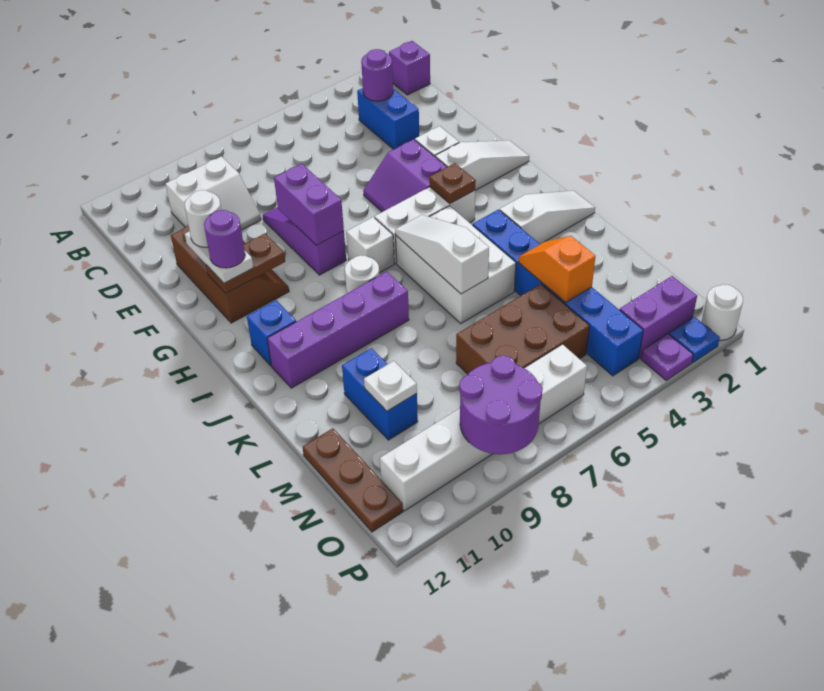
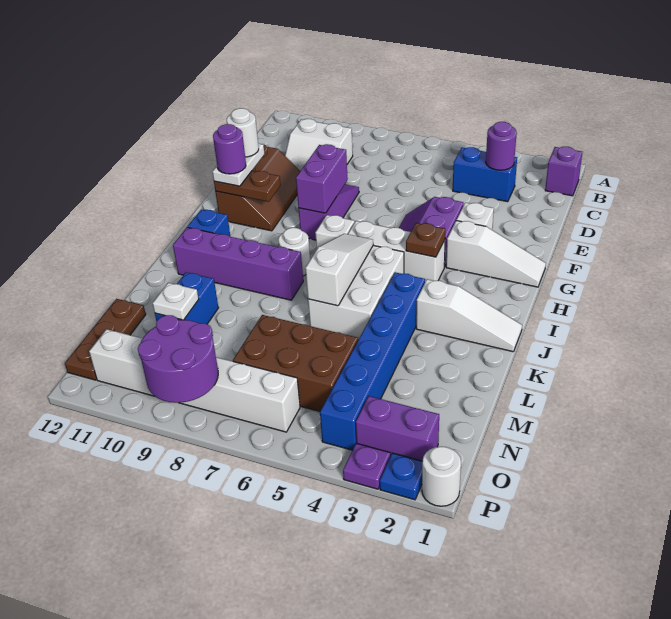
blue brick C3:D3 level 1 -> blue brick C3:C4 level 1
orange slope L4:M4 level 2 top M -> none

